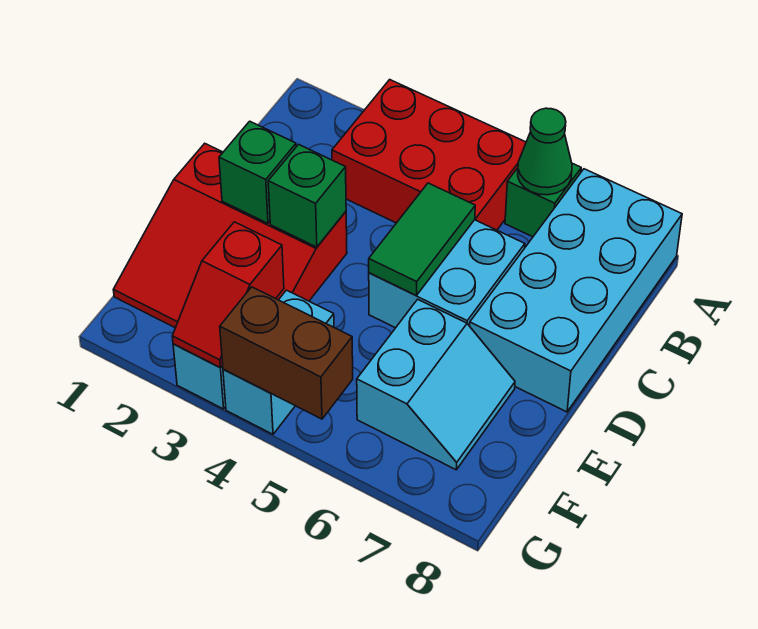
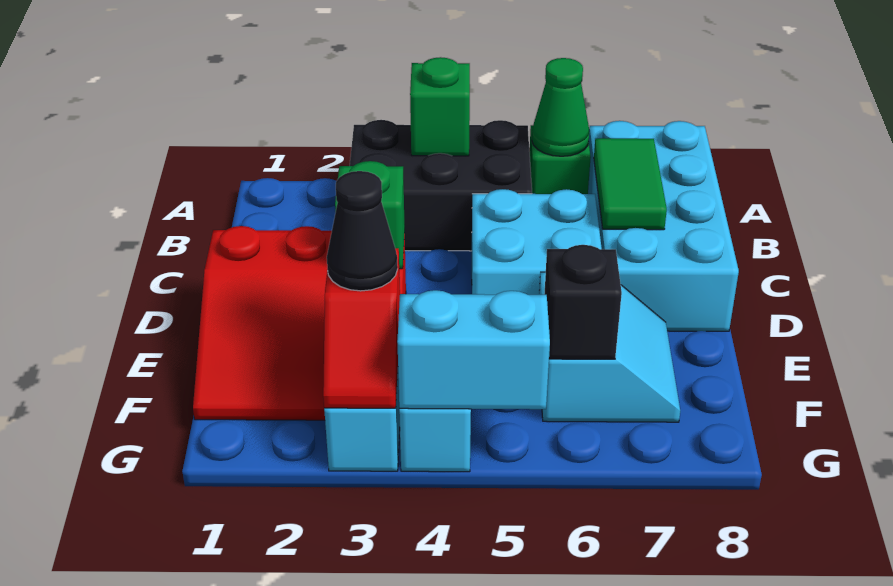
red brick A3:B5 level 1 -> black brick A3:B5 level 1
green tile C5:D5 level 2 -> green tile B7:C7 level 2
green brick D2 level 2 -> green brick A4 level 2
none -> black cone F3 level 3
none -> black brick F6 level 2
brown brick G4:G5 level 2 -> cyan brick G4:G5 level 2

